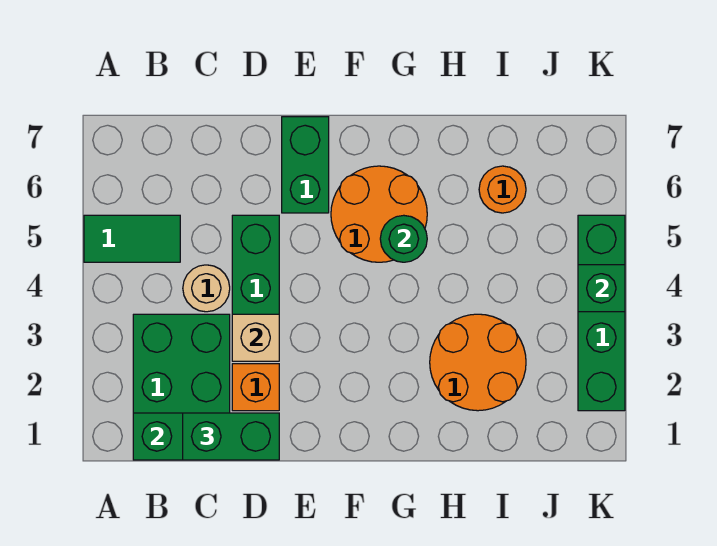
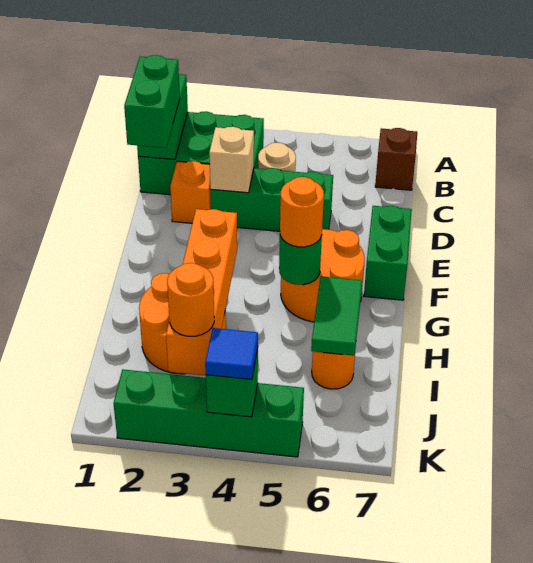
green tile A5:B5 level 1 -> green tile H6:I6 level 2
none -> brown brick B7 level 1
green brick E6:E7 level 1 -> green brick E7:F7 level 1
none -> orange brick G3:J3 level 2
none -> orange round brick G5 level 3
none -> orange round brick J3 level 3
none -> blue tile K4 level 3

